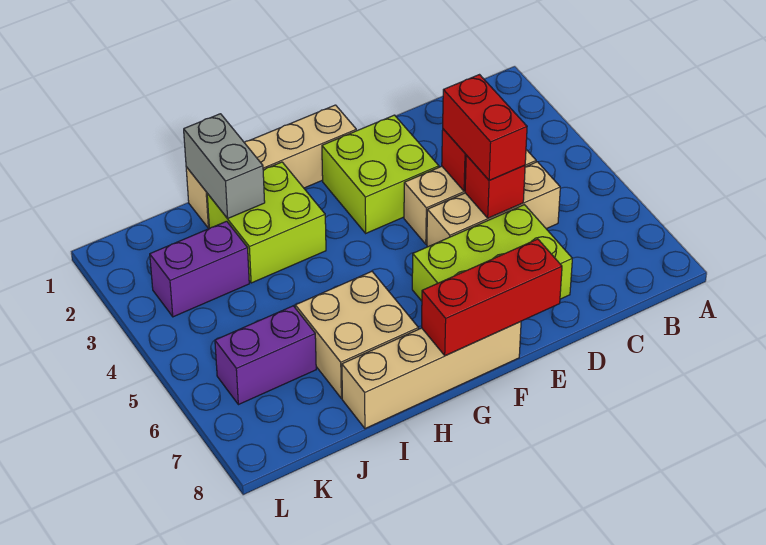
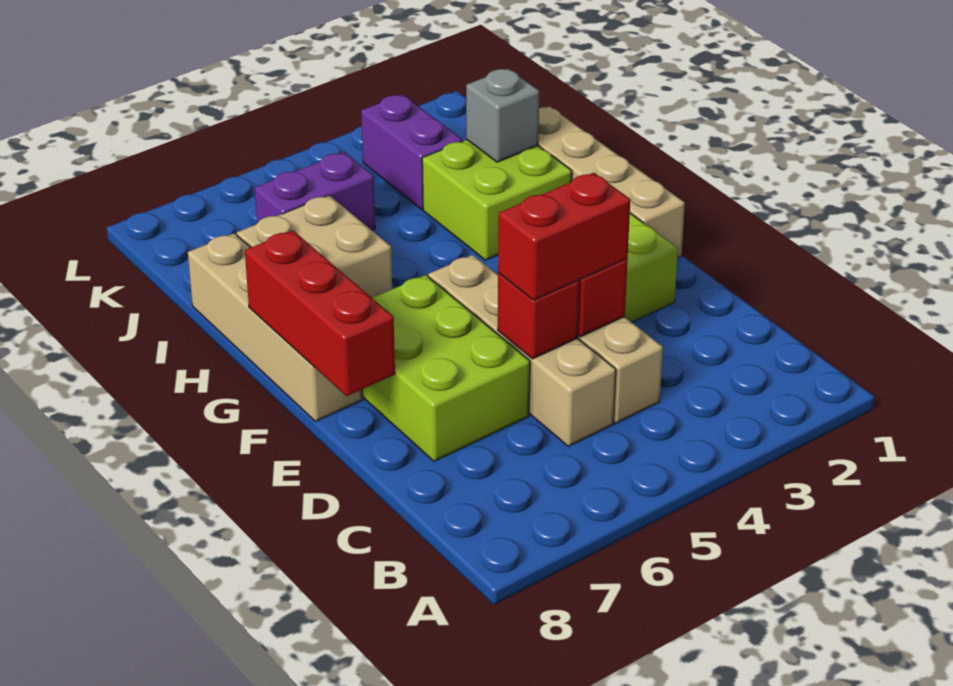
tan brick C5:E5 level 1 -> tan brick C5:F5 level 1
grey brick I1:I2 level 2 -> grey brick I2 level 2
purple brick J6:K6 level 1 -> purple brick J5:J6 level 1

